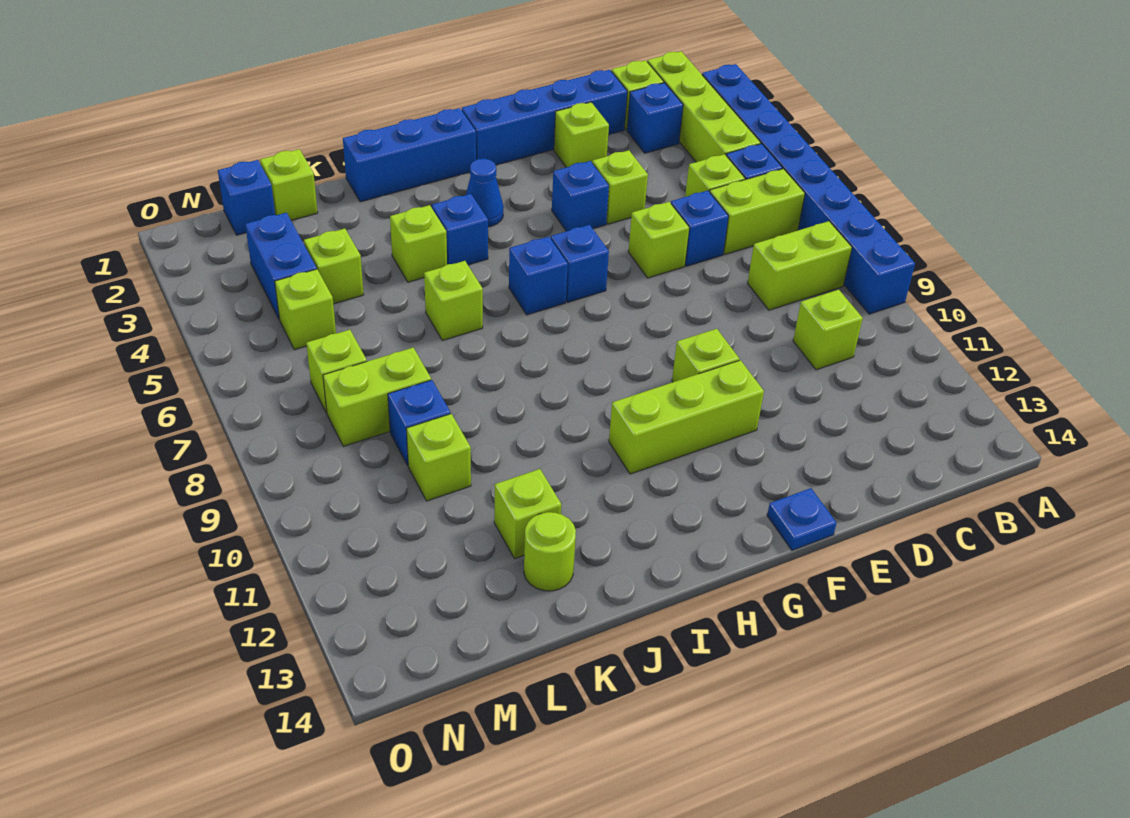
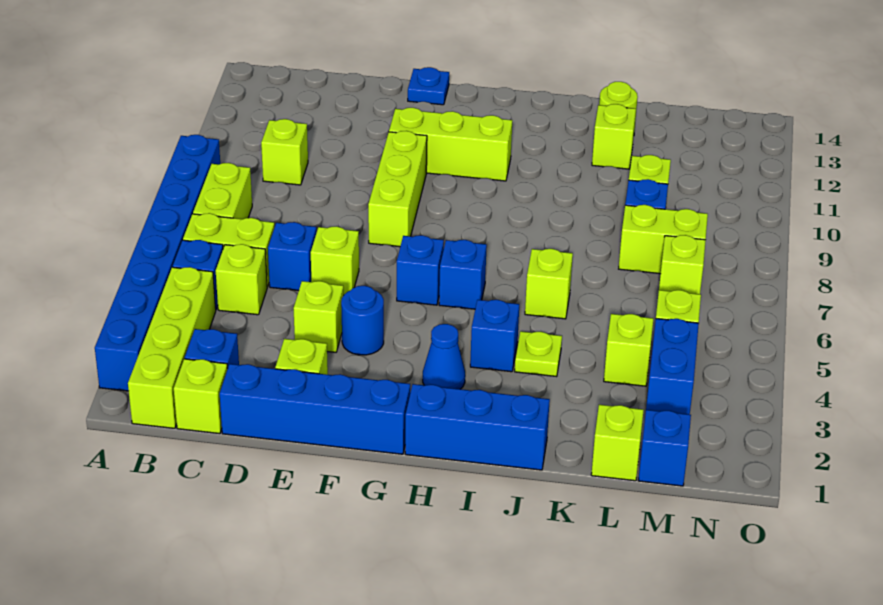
lime brick B8:C8 level 1 -> lime brick B7:B8 level 1
blue brick F4 level 1 -> blue round brick F4 level 1
lime brick F10 level 1 -> lime brick F8:F10 level 1
lime brick J4 level 1 -> lime plate J4 level 1

